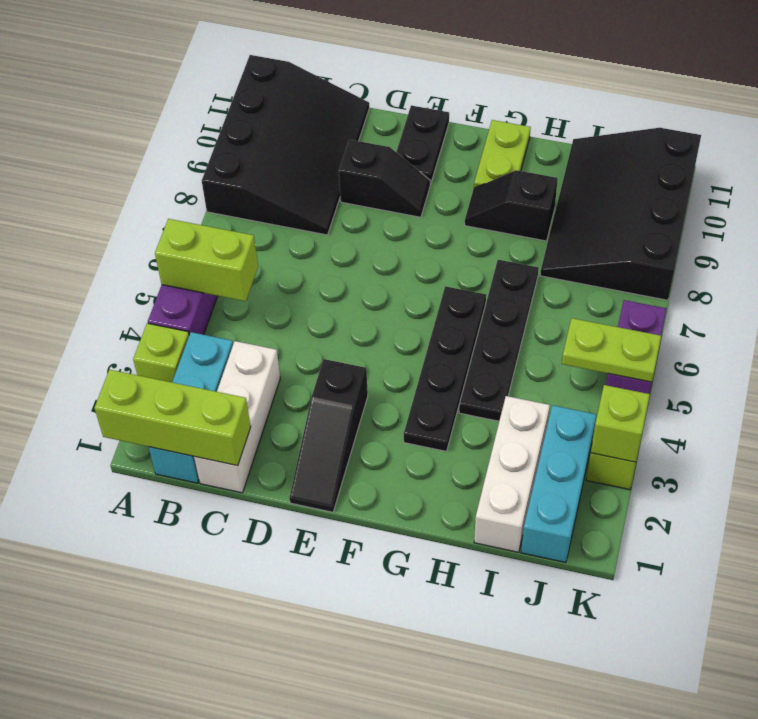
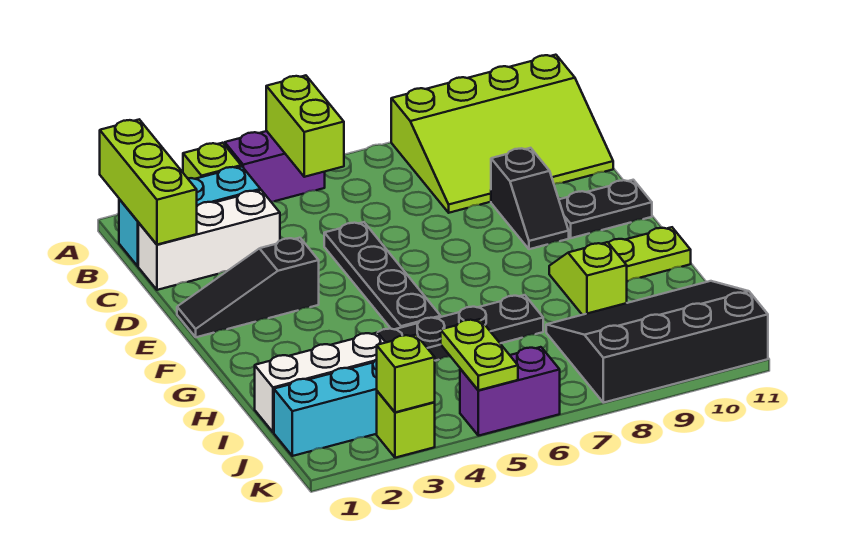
black slope A8:C11 level 1 top A -> lime slope A8:C11 level 1 top A
black plate G3:G6 level 1 -> black plate D5:G5 level 1
black slope G9:H9 level 1 top H -> lime slope G9:H9 level 1 top H

